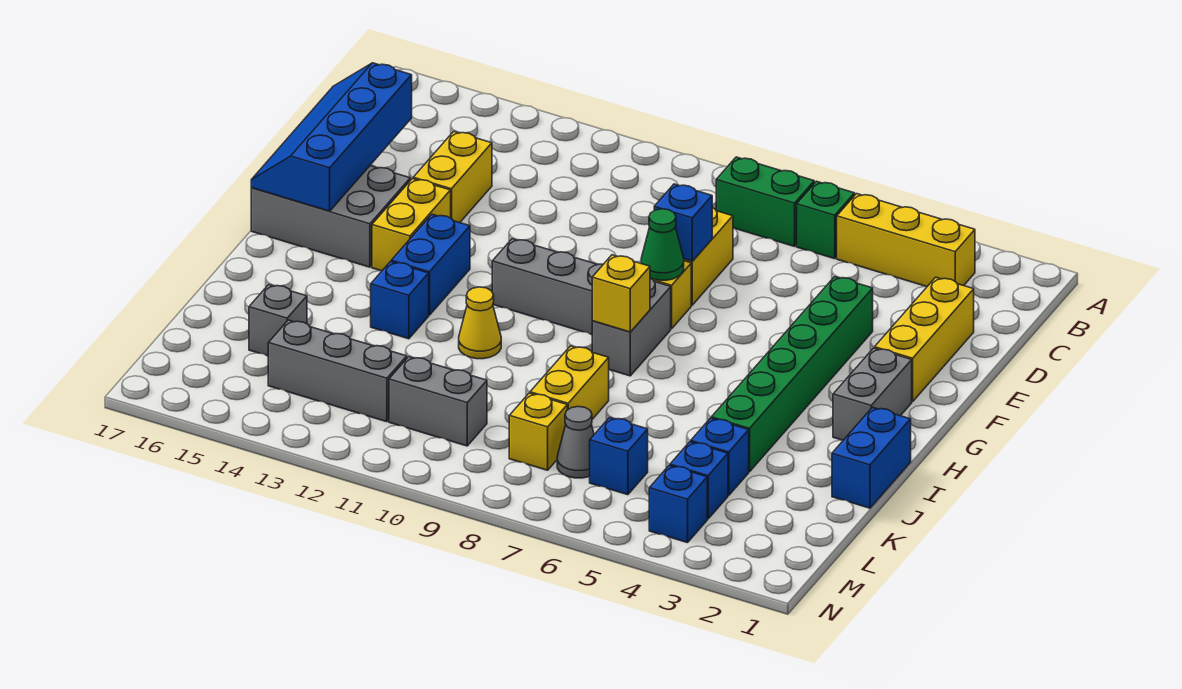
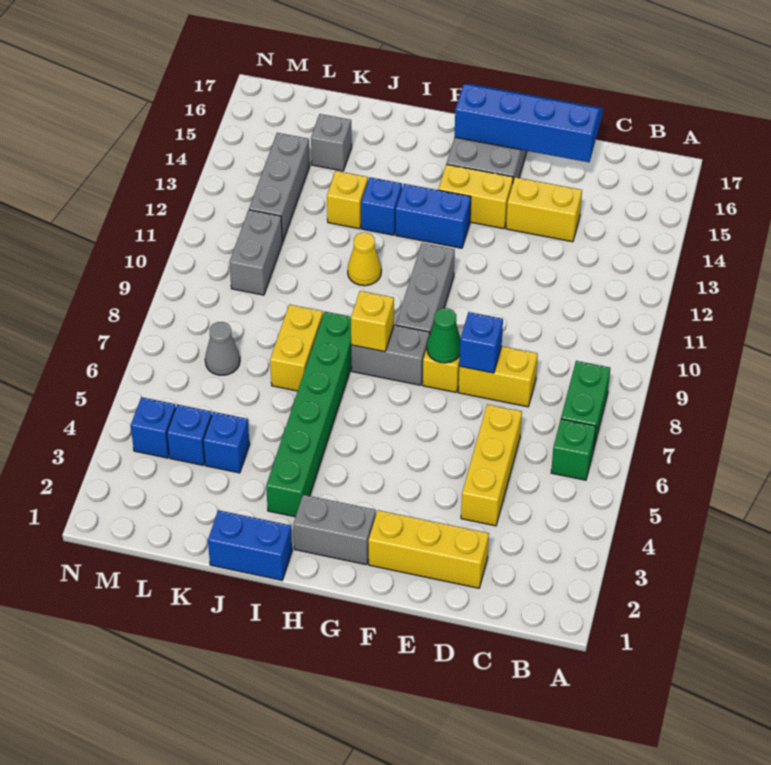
yellow brick B3:B5 level 1 -> yellow brick D4:D6 level 1
green brick E4:J4 level 1 -> green brick I3:I8 level 1
yellow brick J8:K8 level 1 -> yellow brick J7:J8 level 1
blue brick L6 level 1 -> none
yellow brick L8 level 1 -> yellow brick J13 level 1

